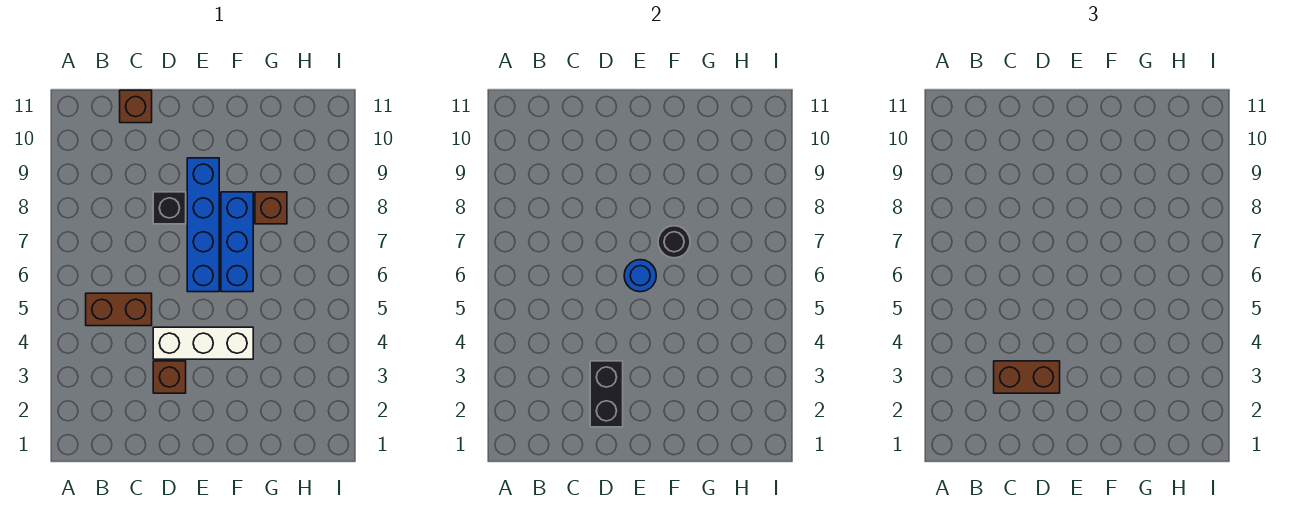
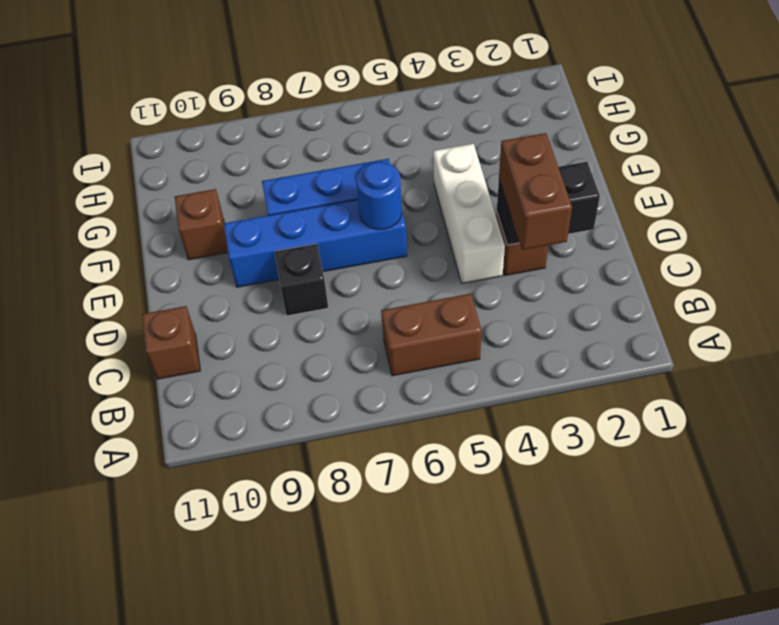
brown brick B5:C5 level 1 -> brown brick B5:B6 level 1
black round brick F7 level 2 -> none
brown brick G8 level 1 -> brown brick F10 level 1

